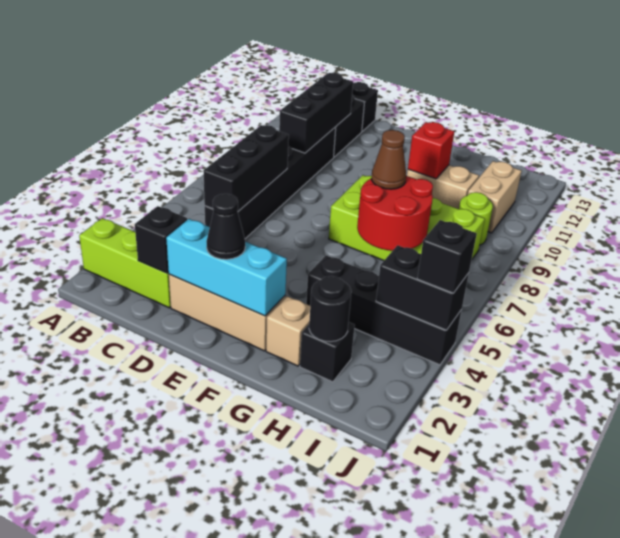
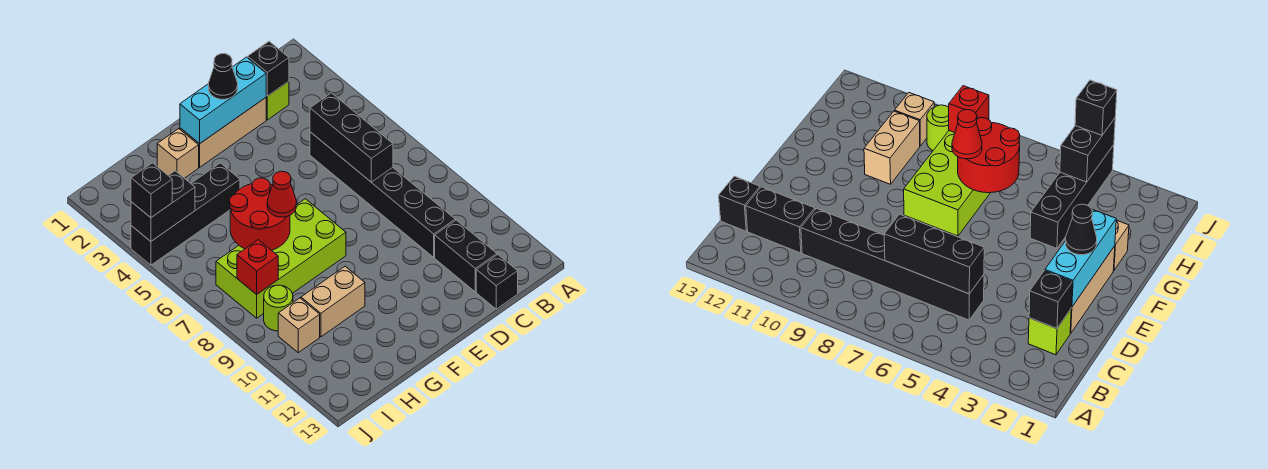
lime brick A2:C2 level 1 -> lime brick C2 level 1
black brick C9:C11 level 2 -> none
brown cone G7 level 3 -> red cone G7 level 3
red brick G10 level 2 -> red brick I8 level 2
black brick H2 level 1 -> none
black round brick H2 level 2 -> none
tan brick I10:I11 level 1 -> tan brick I10 level 1

